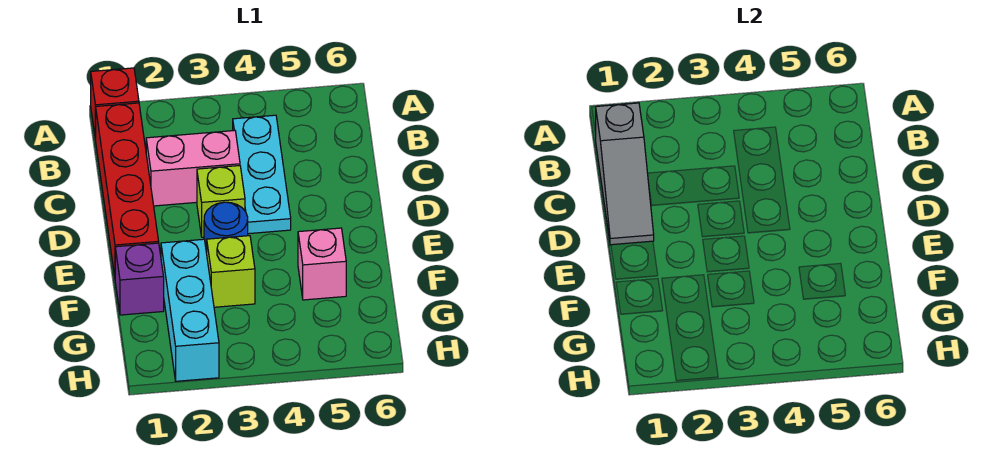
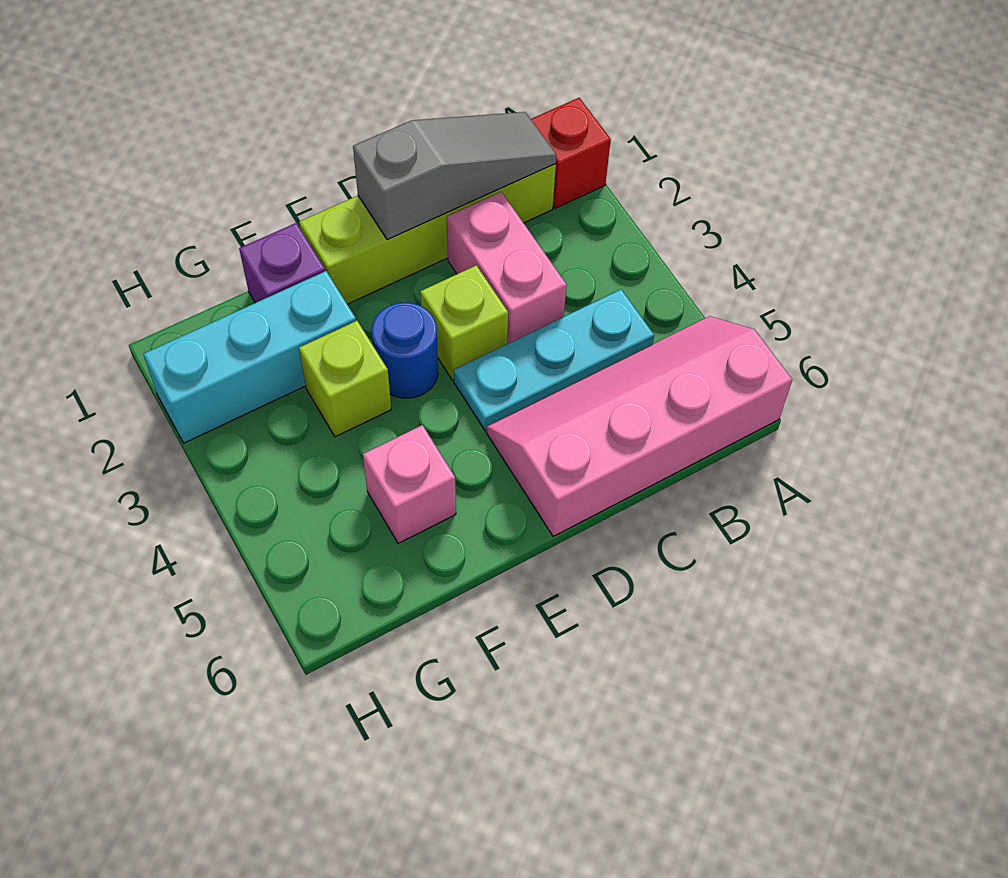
none -> pink slope A5:D6 level 1 top 6
red brick B1:E1 level 1 -> lime brick B1:E1 level 1
grey slope B1:D1 level 2 top B -> grey slope B1:D1 level 2 top D

